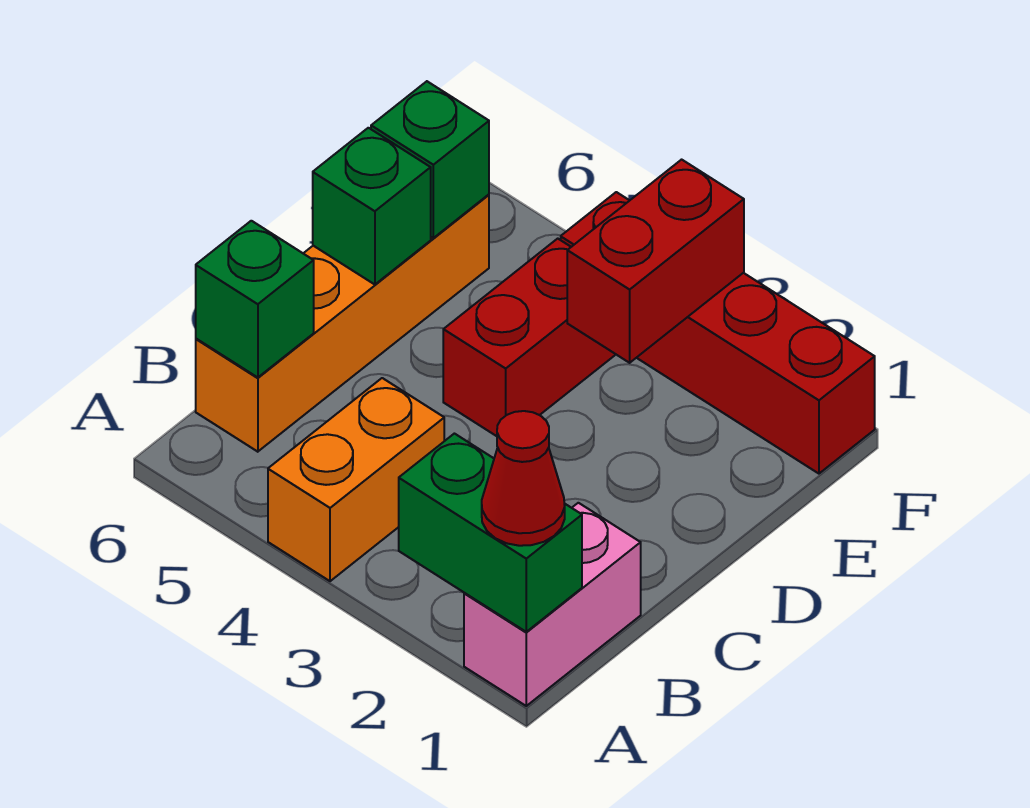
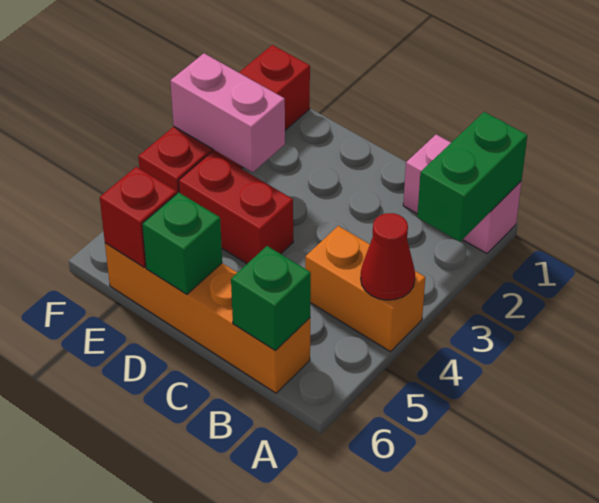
red cone A1 level 3 -> red cone A4 level 2
red brick E3:F3 level 2 -> pink brick E3:F3 level 2
green brick E6 level 2 -> red brick E6 level 2

